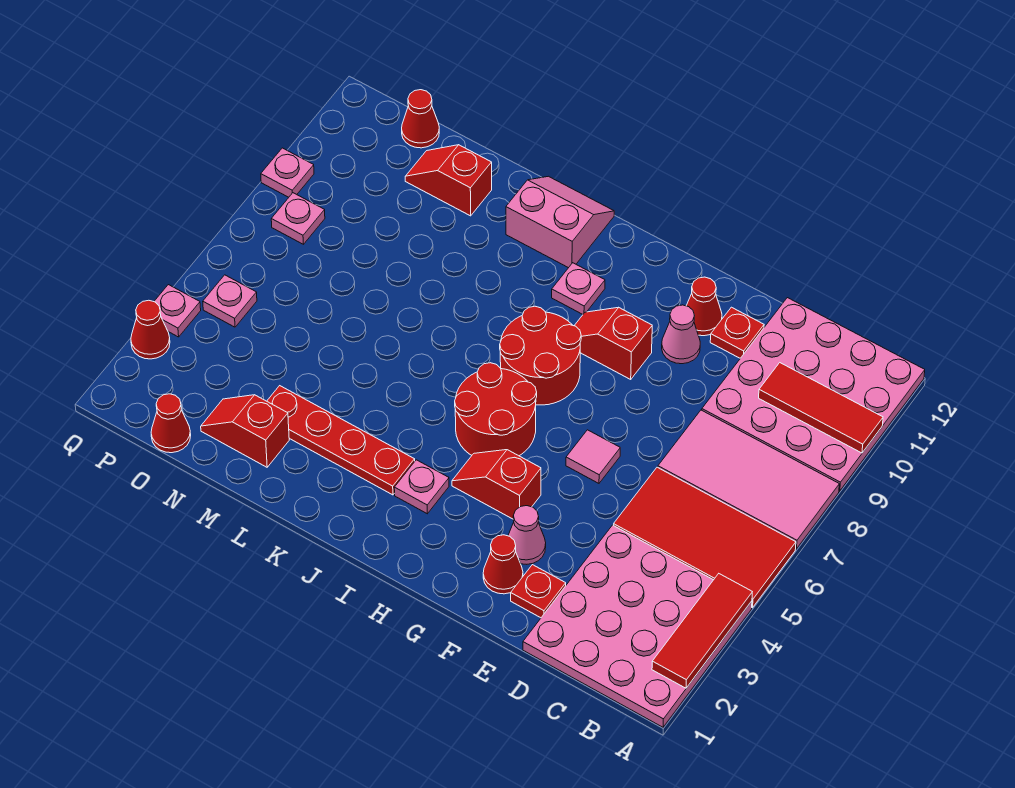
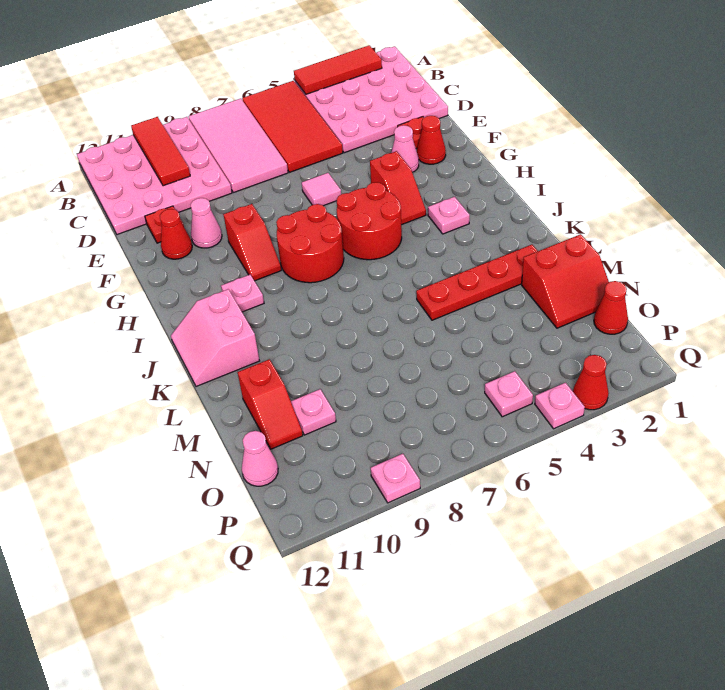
red plate J3:M3 level 1 -> red plate L2:L5 level 1
red slope M2:N2 level 1 top M -> red slope M1:N2 level 1 top M
red cone O12 level 1 -> pink cone O12 level 1
pink plate P8 level 1 -> pink plate N10 level 1

